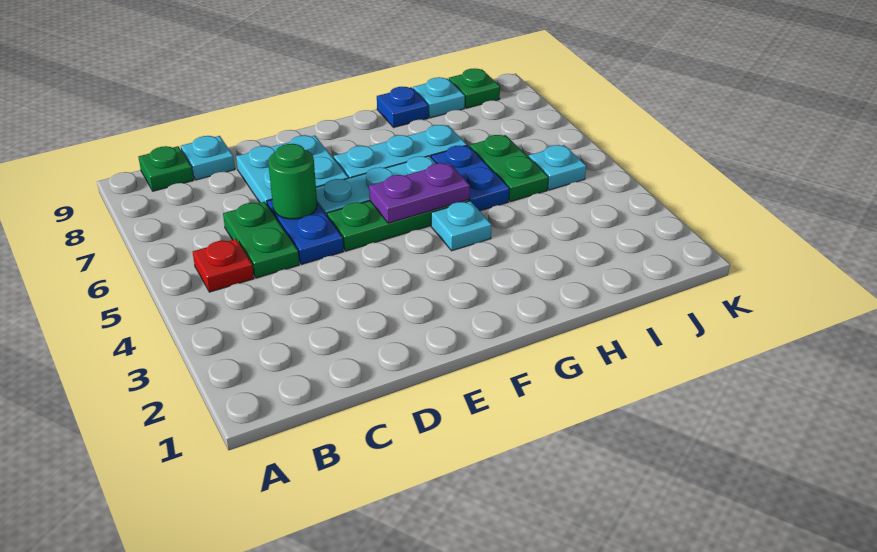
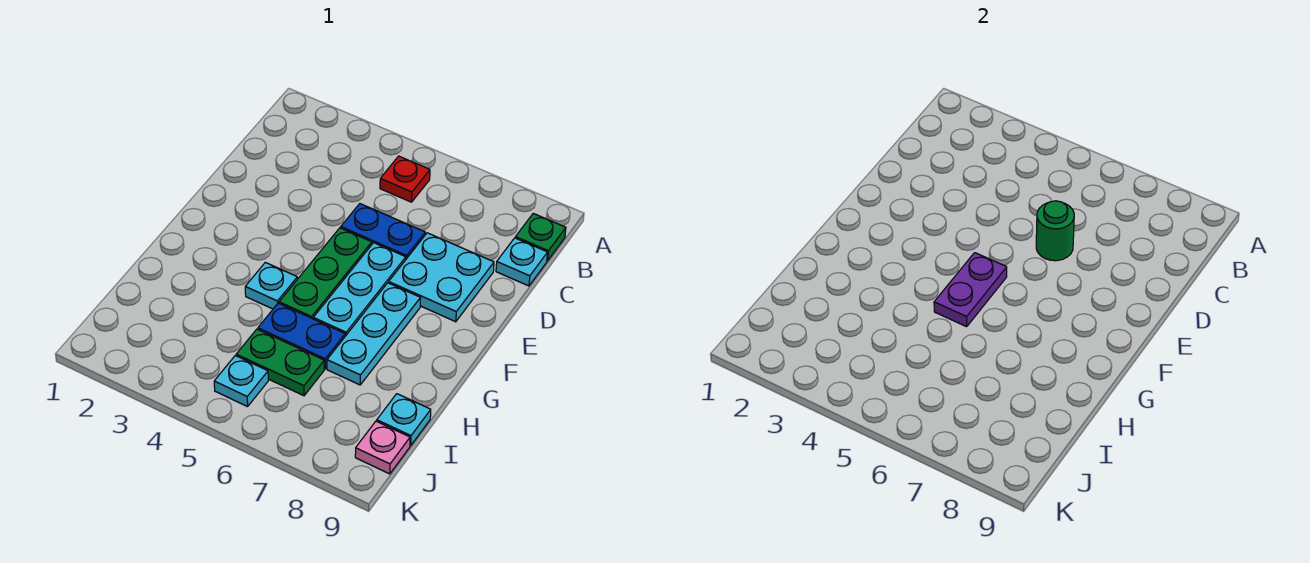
green plate C5:C6 level 1 -> none
blue plate H9 level 1 -> none
green plate J9 level 1 -> pink plate J9 level 1

